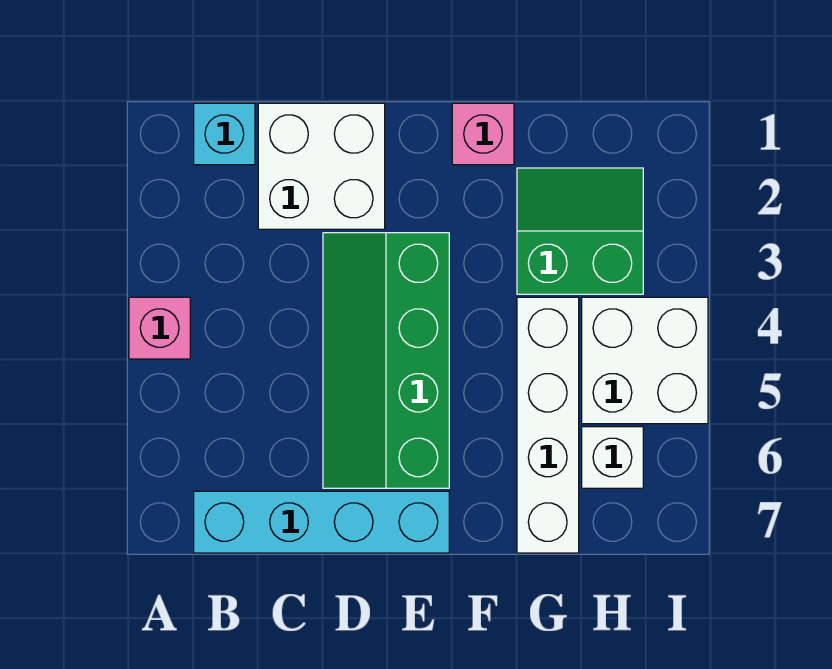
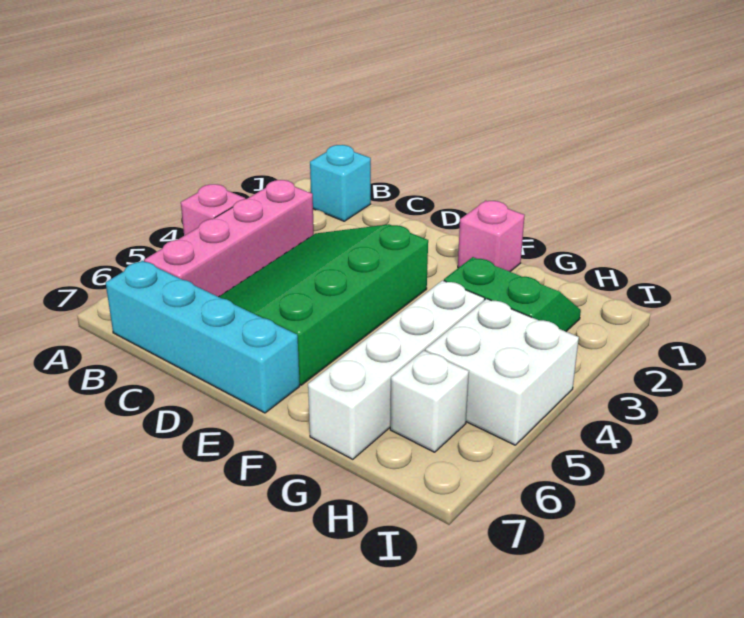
none -> pink brick B3:B6 level 1
white brick C1:D2 level 1 -> none
green slope D3:E6 level 1 top E -> green slope C3:E6 level 1 top E

